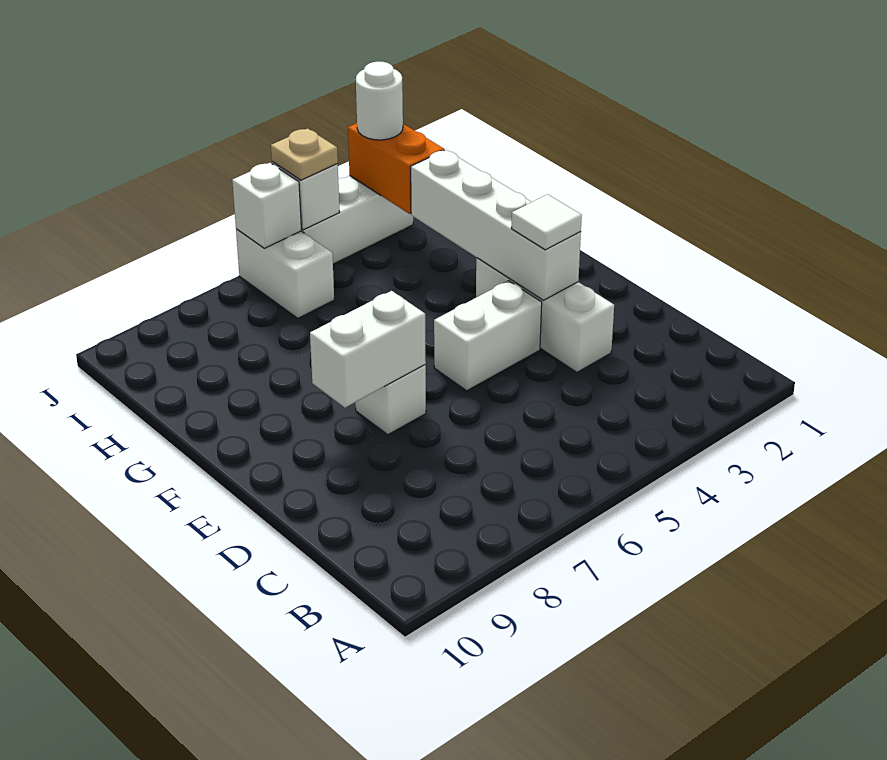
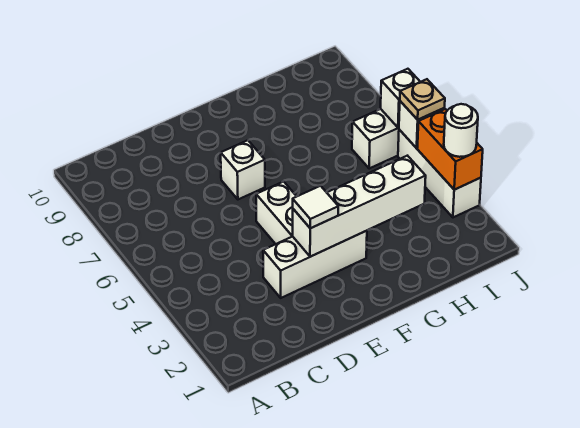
white brick E7:E8 level 2 -> none
orange brick I3:J3 level 2 -> orange brick J3:J4 level 2

